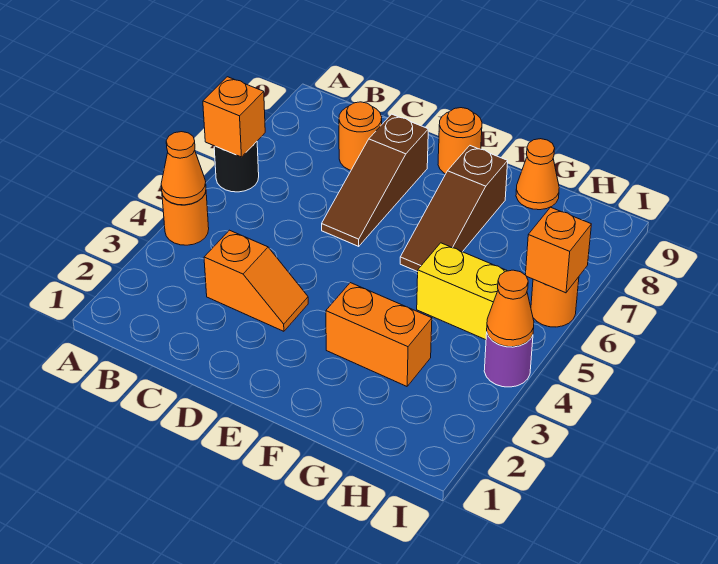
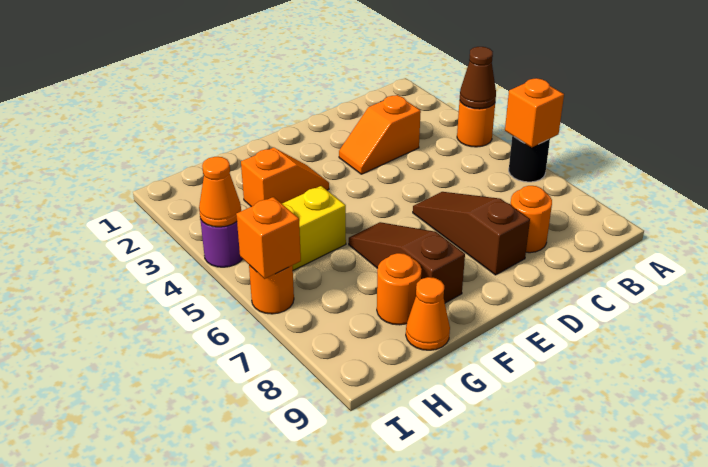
orange cone A4 level 2 -> brown cone A4 level 2
orange round brick E9 level 1 -> orange round brick G8 level 1
orange brick F3:G3 level 1 -> orange slope F3:G3 level 1 top G

